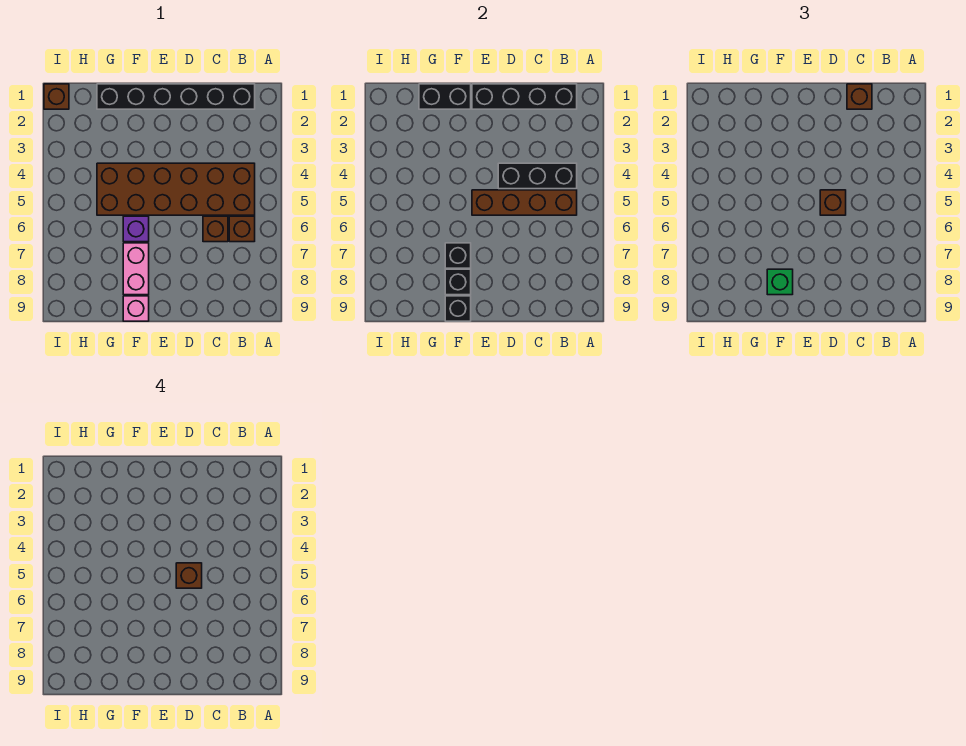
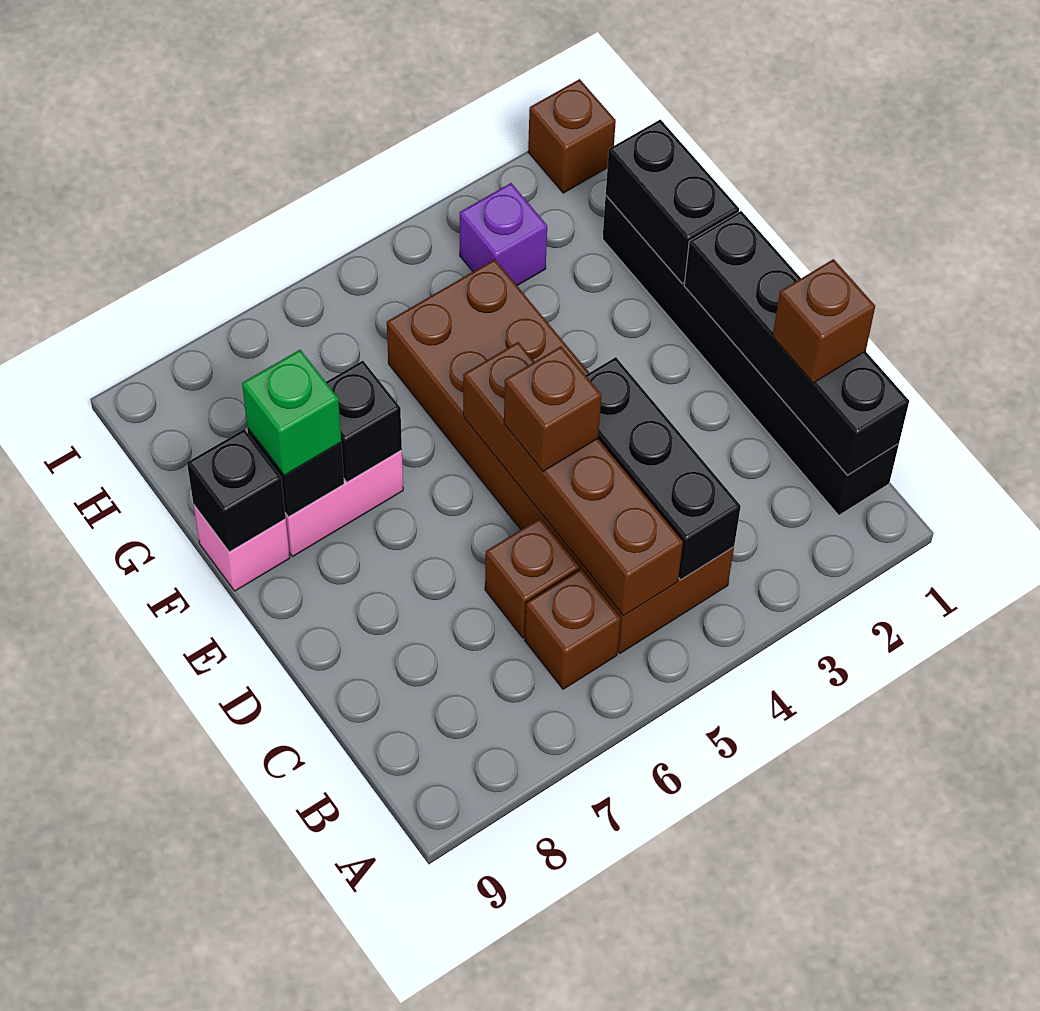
brown brick D5 level 4 -> none
purple brick F6 level 1 -> purple brick H3 level 1

